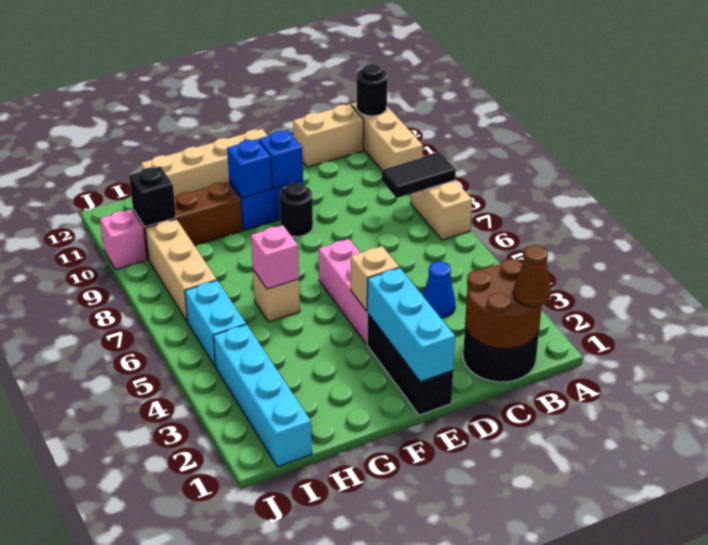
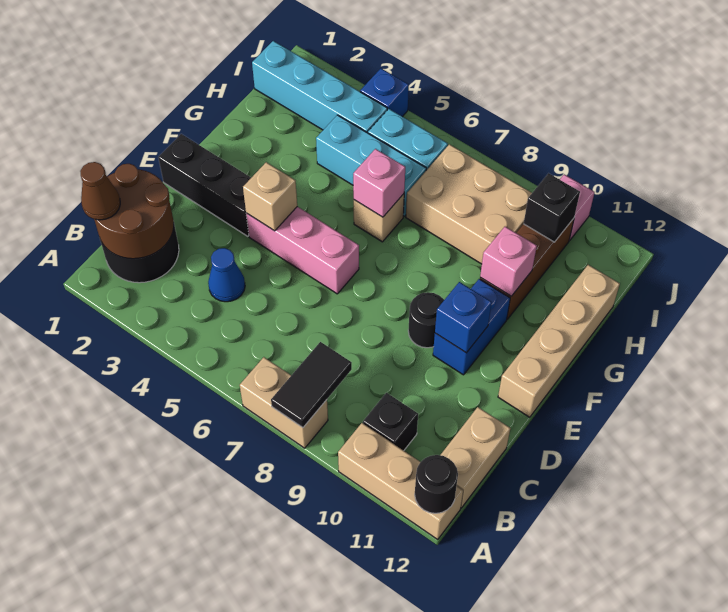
none -> black brick B10 level 1
cyan brick E1:E3 level 2 -> cyan brick H4:H6 level 1
blue brick F10 level 2 -> blue brick J4 level 1
none -> pink brick G10 level 2
tan brick I7:I9 level 1 -> tan brick H7:I9 level 1

